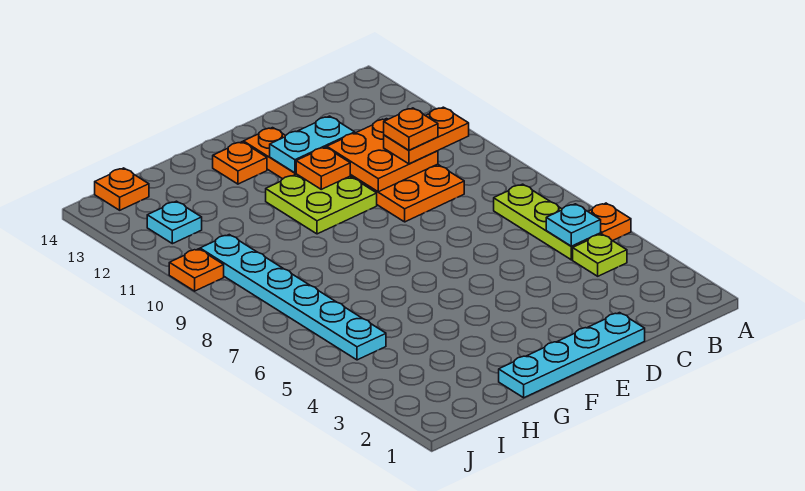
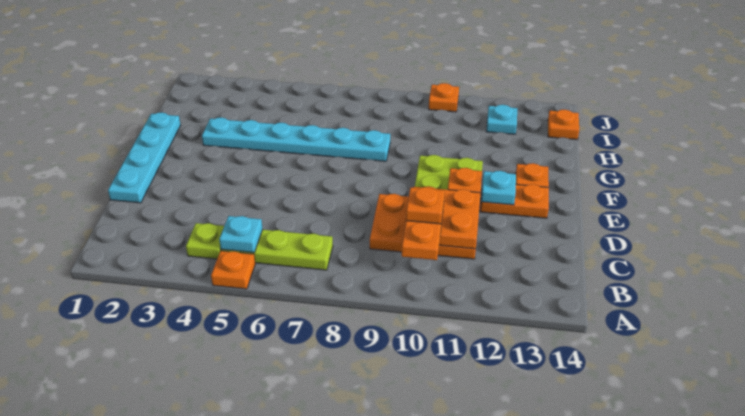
cyan plate D12:E12 level 2 -> cyan plate E12 level 2
cyan plate I5:I10 level 1 -> cyan plate G3:G8 level 1

